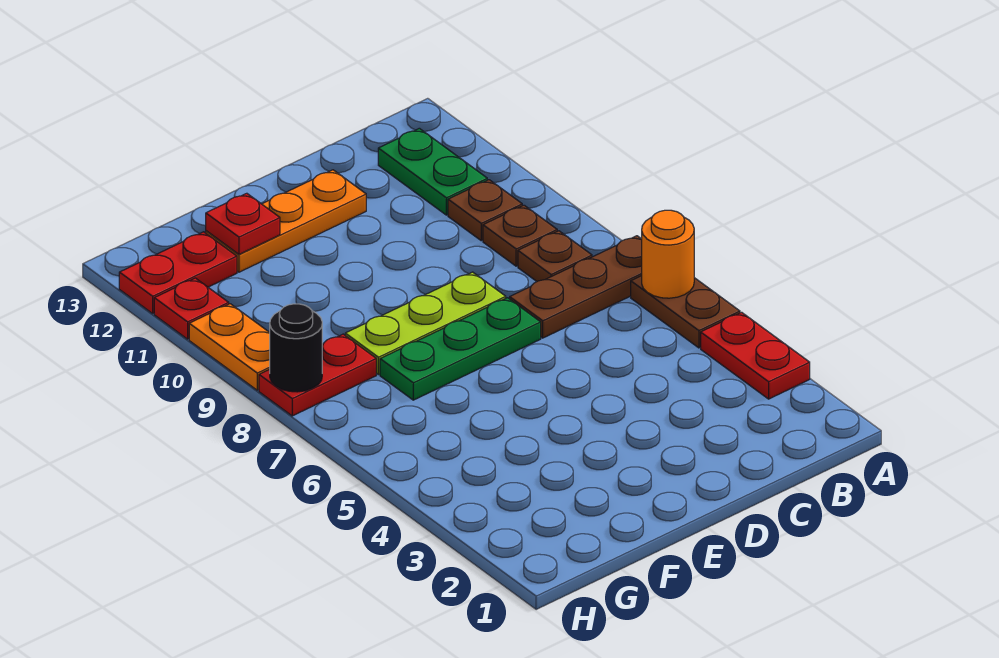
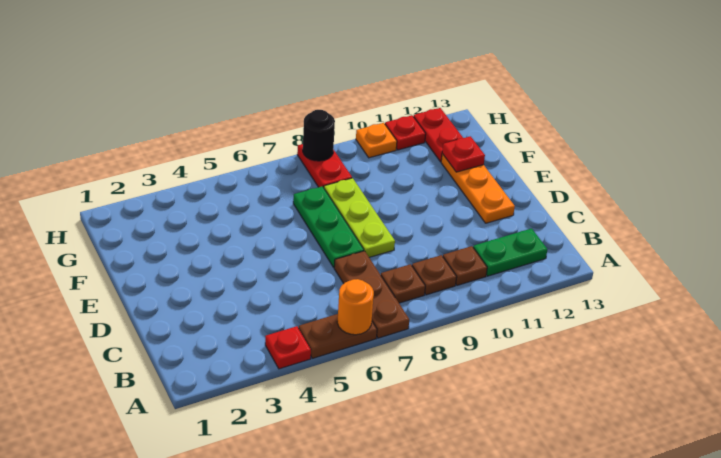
red plate A3:A4 level 1 -> red plate A4 level 1
orange plate H9:H10 level 1 -> orange plate H10 level 1

